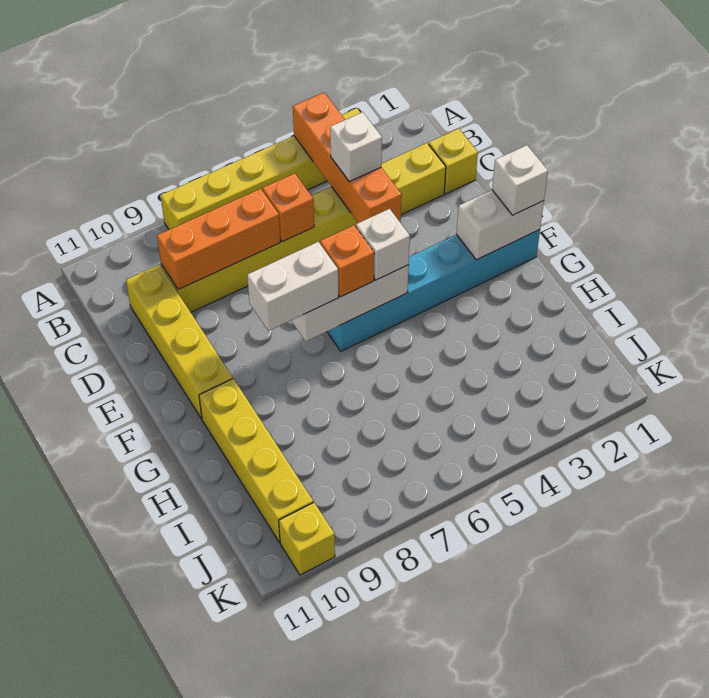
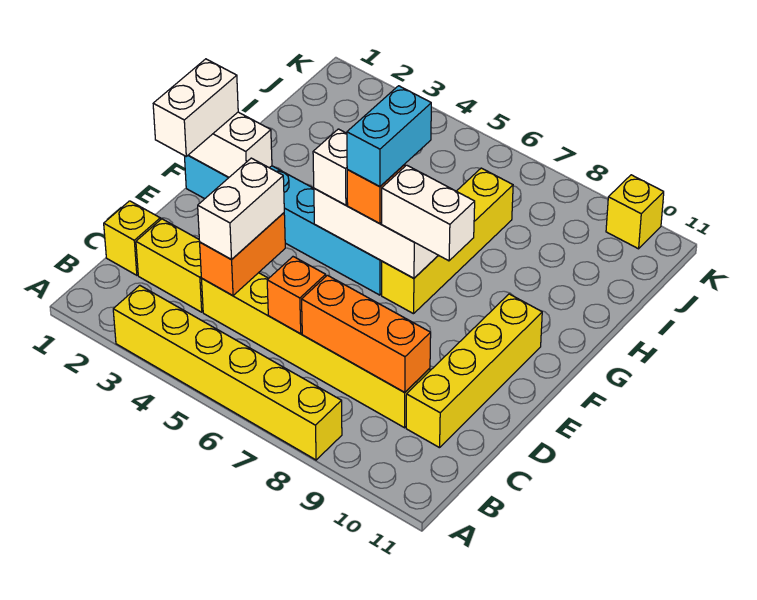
orange brick A4:D4 level 2 -> orange brick C4:D4 level 2
white brick C4 level 3 -> white brick C4:D4 level 3
white brick F1 level 3 -> white brick E1:F1 level 3
none -> cyan brick F6:G6 level 4
yellow brick G10:J10 level 1 -> yellow brick F7:I7 level 1

